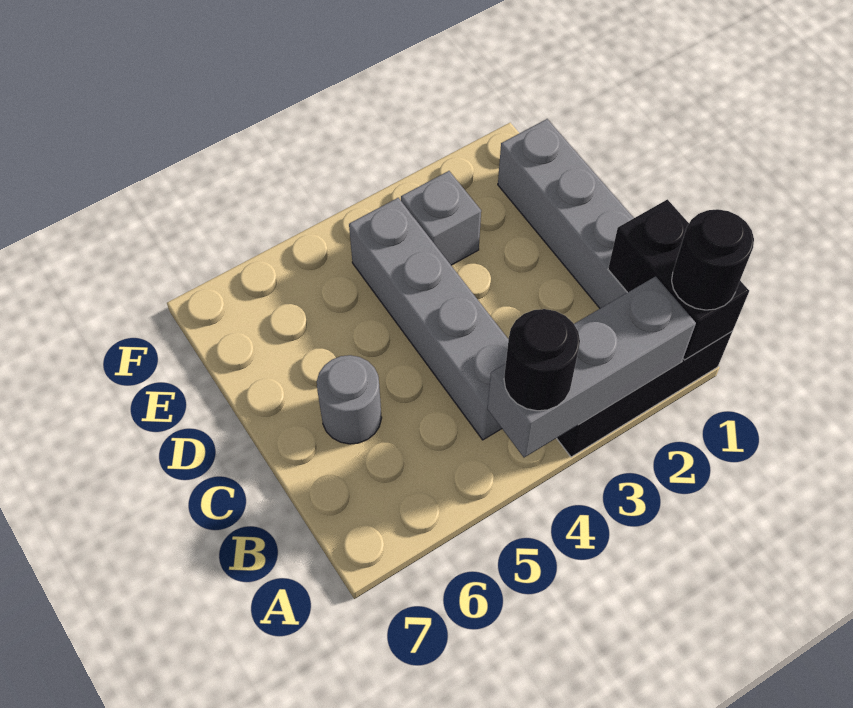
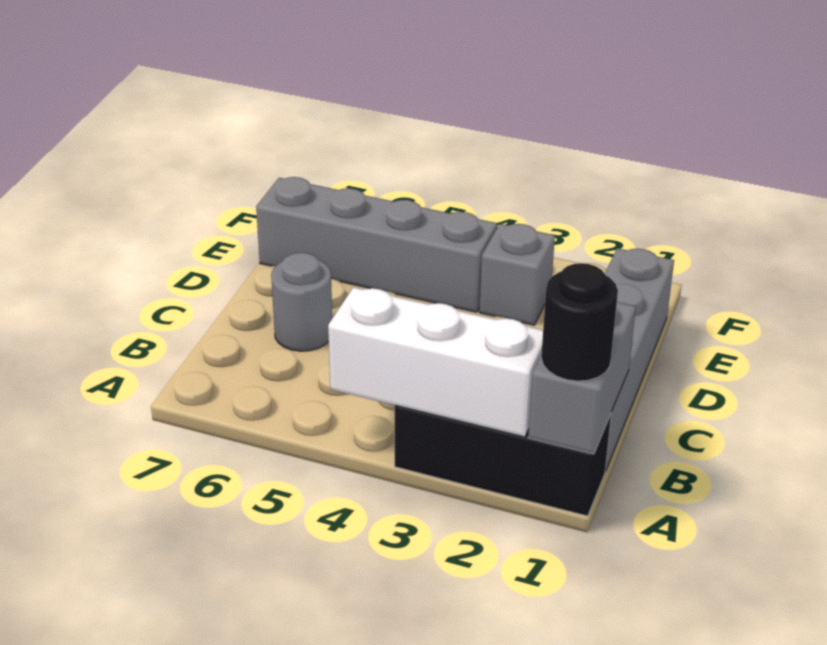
black brick A1:B1 level 2 -> grey brick A1:B1 level 2
grey brick A2:A4 level 2 -> white brick A2:A4 level 2
black round brick A4 level 3 -> none
grey brick B4:E4 level 1 -> grey brick E4:E7 level 1

